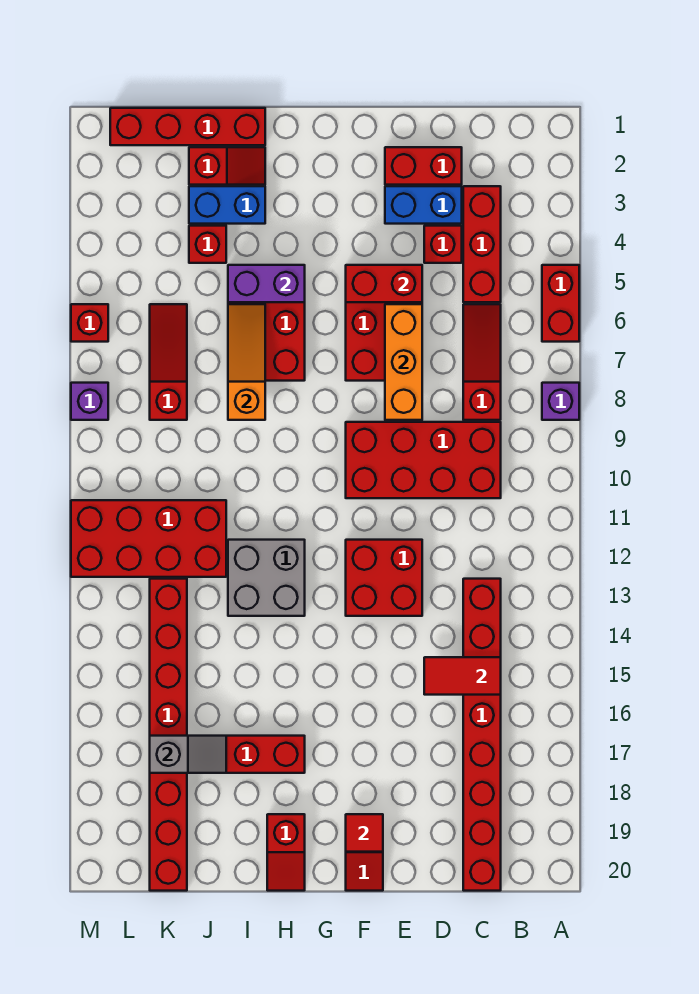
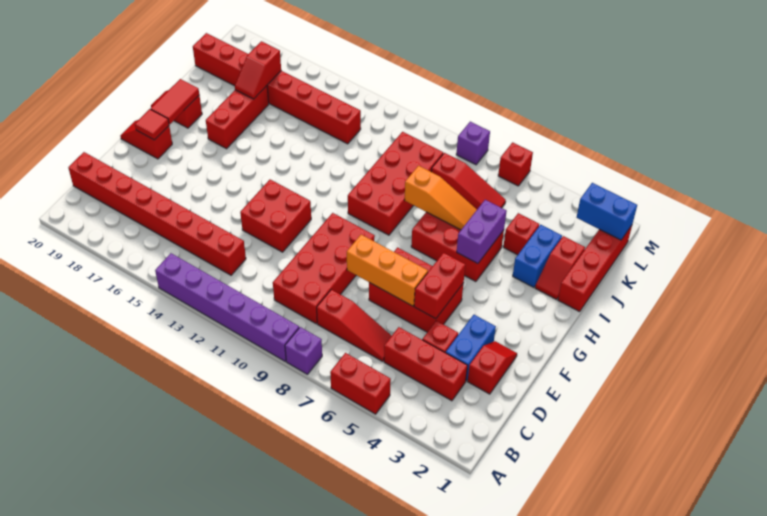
none -> purple brick A9:A14 level 1
red tile C15:D15 level 2 -> red tile G19:H19 level 2
red brick D2:E2 level 1 -> red slope D2:E2 level 1 top D
grey brick H12:I13 level 1 -> none
red brick J11:M12 level 1 -> red brick H9:K10 level 1
grey slope J17:K17 level 2 top K -> red slope J17:K17 level 2 top K
none -> blue brick L1:L2 level 2

